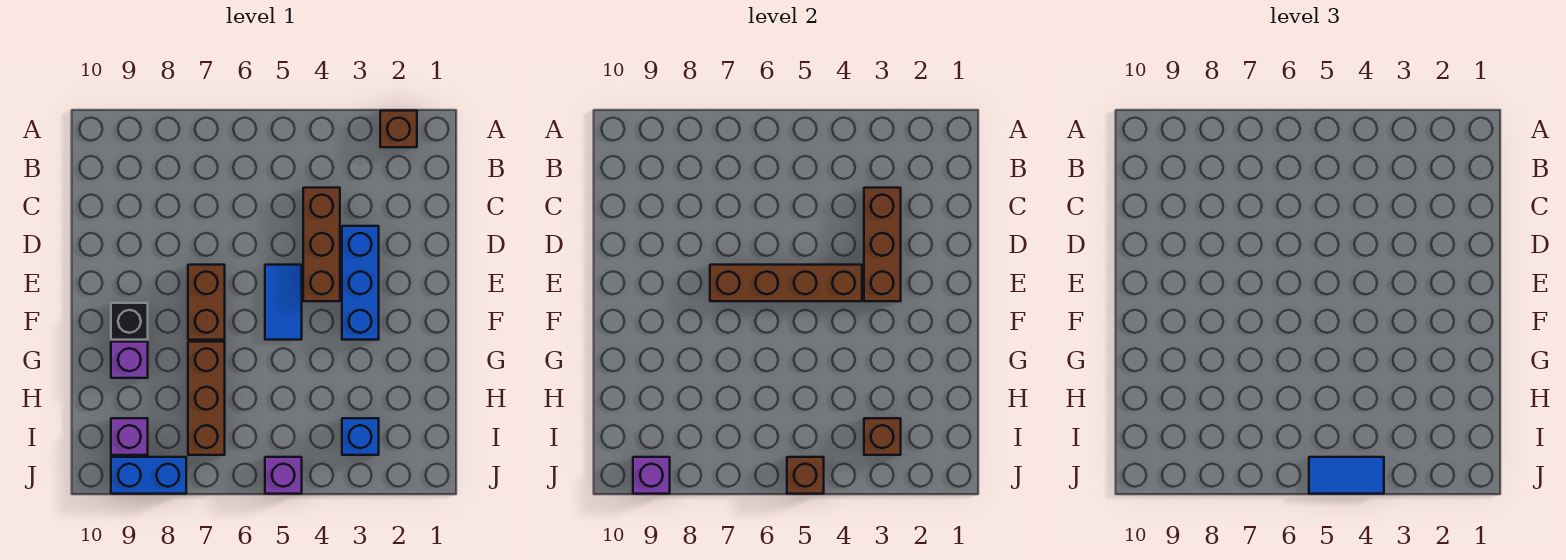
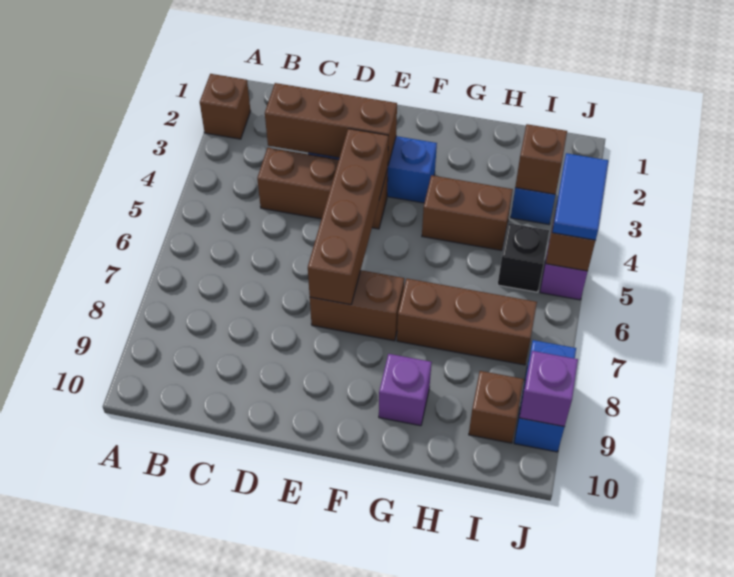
blue tile E5:F5 level 1 -> none
black brick F9 level 1 -> black brick I5 level 1
none -> brown brick G4:H4 level 1
purple brick I9 level 1 -> brown brick I9 level 1

